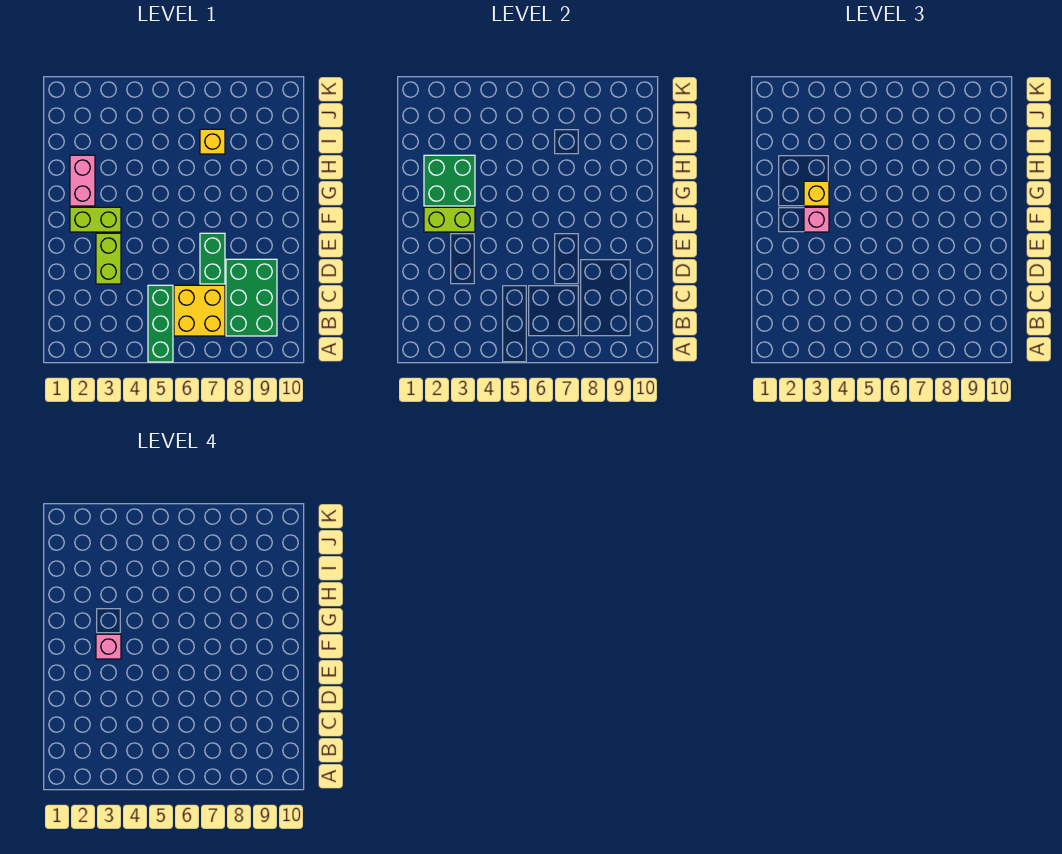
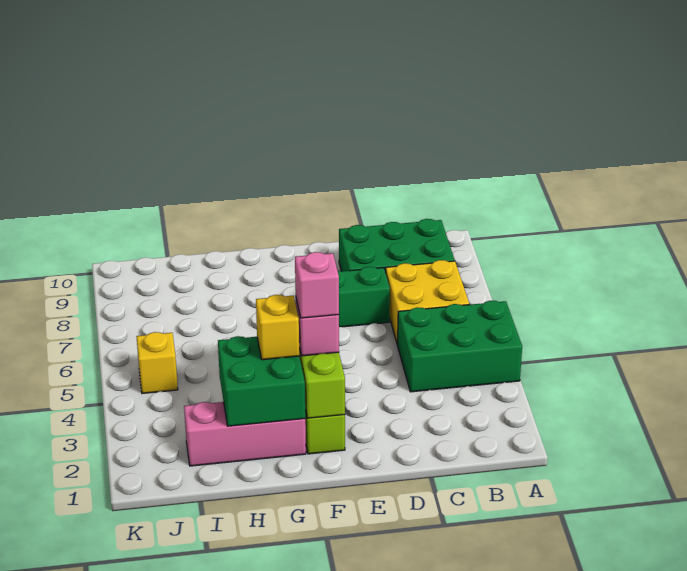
green brick A5:C5 level 1 -> green brick A4:C5 level 1
lime brick D3:E3 level 1 -> none
pink brick G2:H2 level 1 -> pink brick G2:I2 level 1
yellow brick I7 level 1 -> yellow brick J5 level 1

